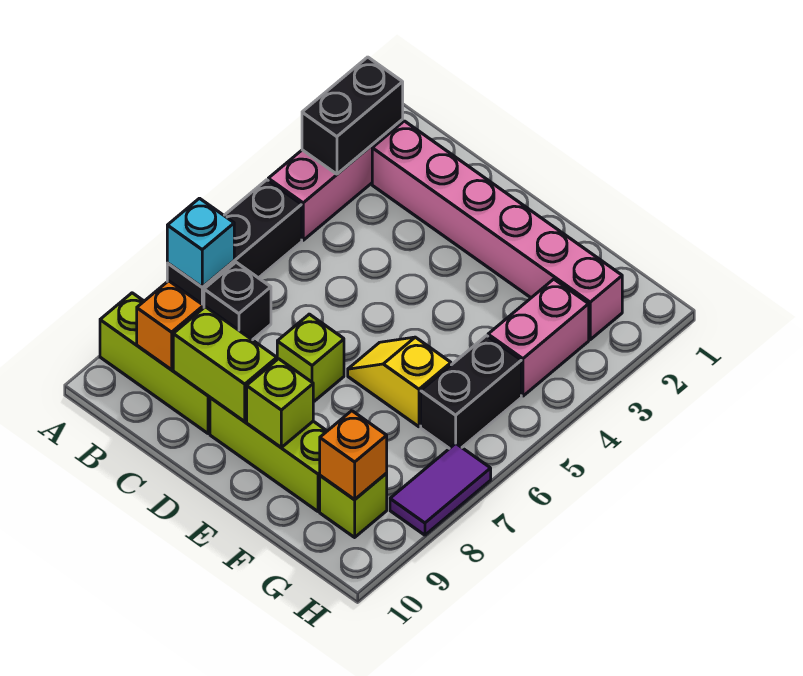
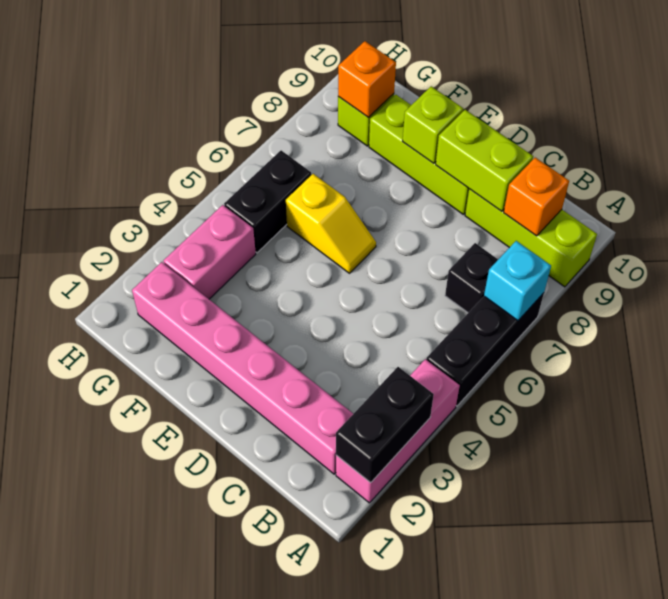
lime brick D7 level 1 -> none
purple tile H7:H8 level 1 -> none

